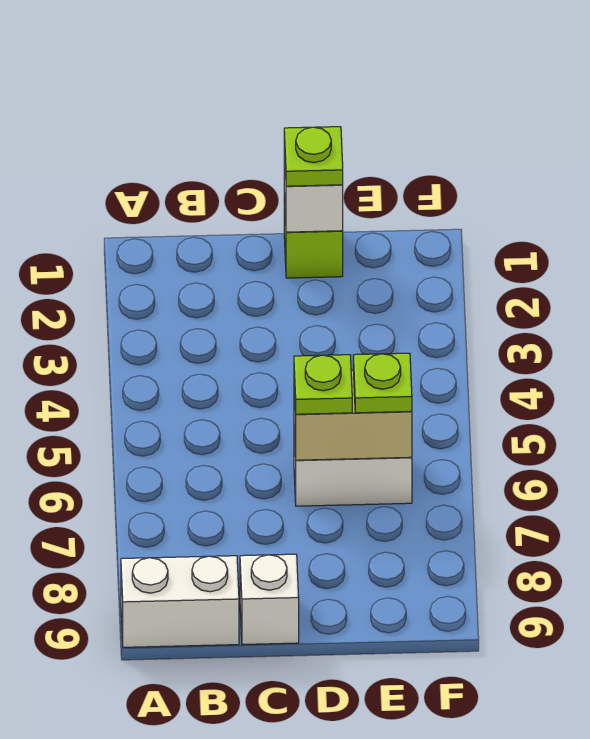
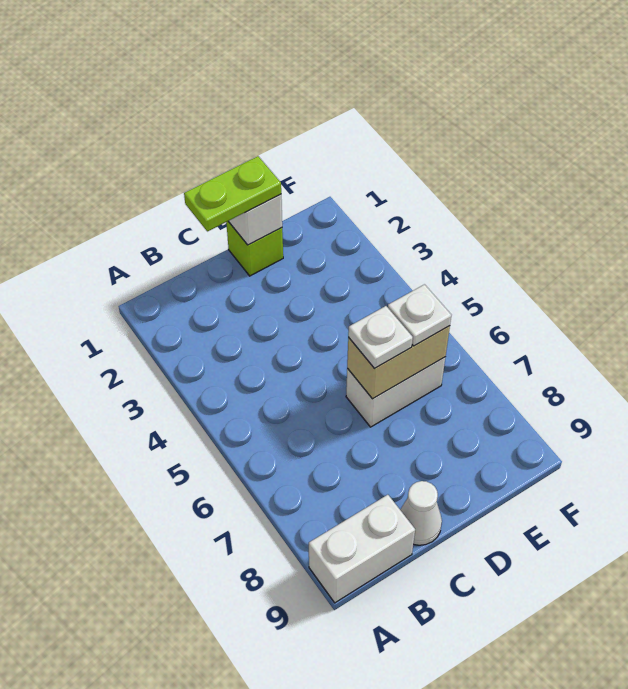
white brick C9 level 1 -> white cone C9 level 1
lime plate D1 level 3 -> lime plate C1:D1 level 3
lime plate D6 level 3 -> white plate D6 level 3
lime plate E6 level 3 -> white plate E6 level 3

